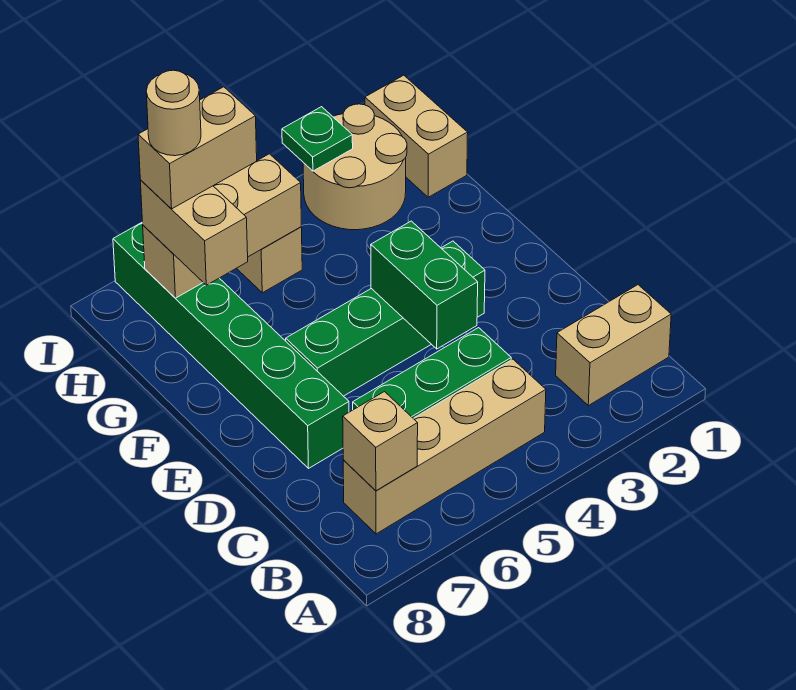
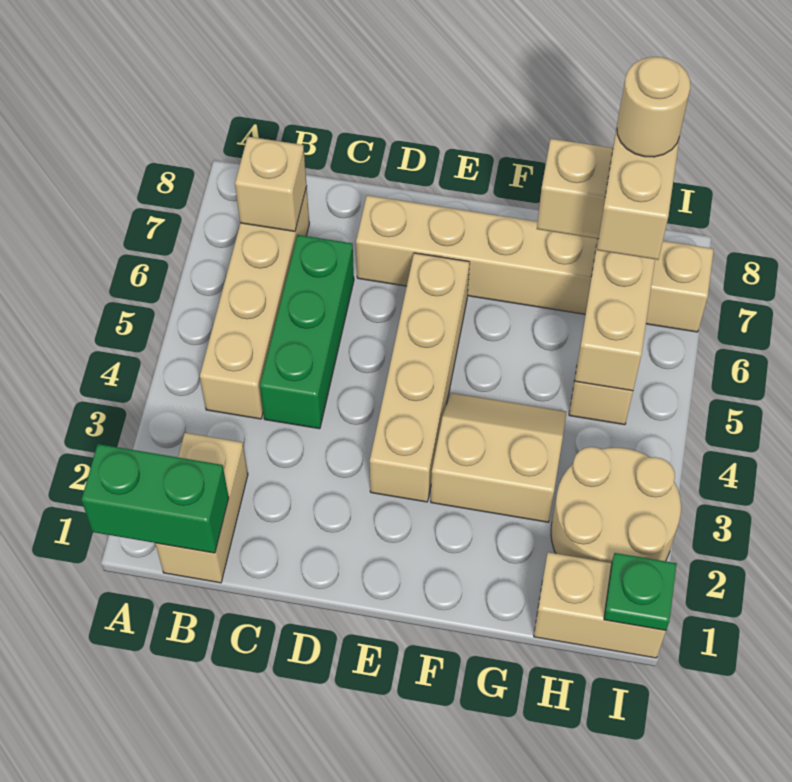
green brick D4:E4 level 2 -> green brick A1:B1 level 2
green brick D7:I7 level 1 -> tan brick D7:I7 level 1
green brick E3:E6 level 1 -> tan brick E3:E6 level 1
none -> tan slope F3:G4 level 1 top 3
green plate I3 level 2 -> green plate I1 level 2

